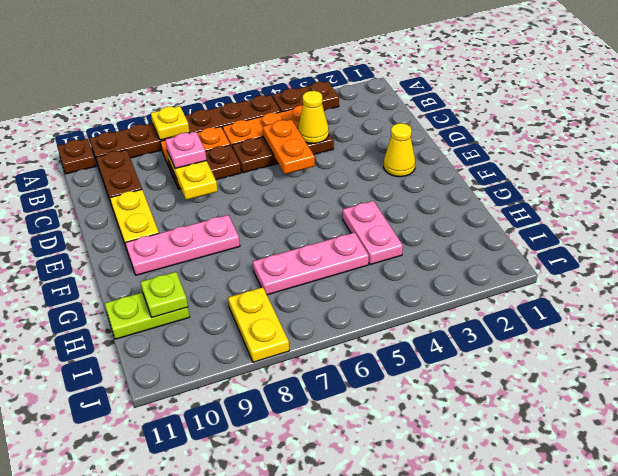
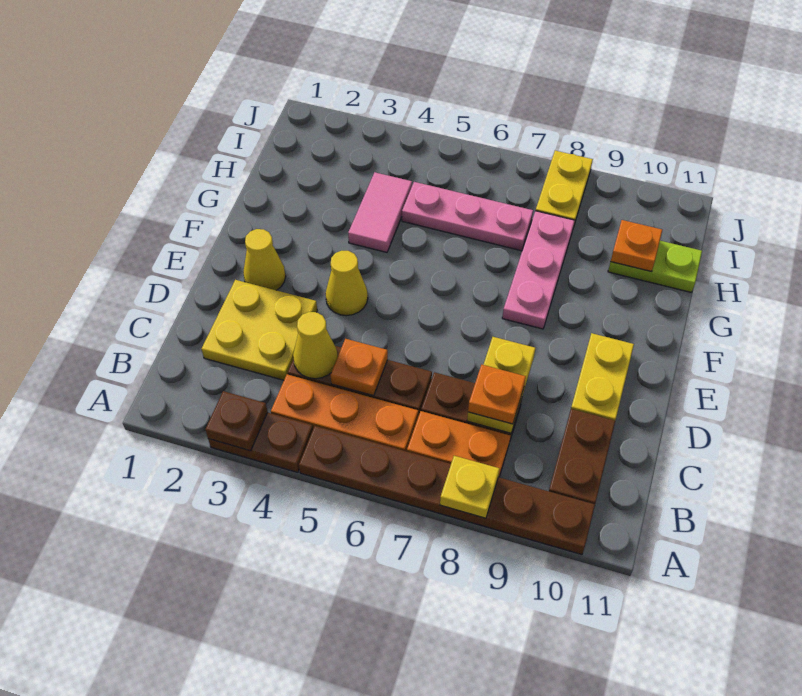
brown plate A11 level 1 -> brown plate A3 level 2
none -> yellow plate C2:D3 level 1
orange plate C5:D5 level 2 -> orange plate C5 level 2
pink plate C8 level 3 -> orange plate C8 level 3
none -> yellow cone E4 level 1
pink plate F8:F10 level 1 -> pink plate F8:H8 level 1
pink plate G4:H4 level 1 -> pink tile G4:H4 level 1
lime plate H10 level 2 -> orange plate H10 level 2

